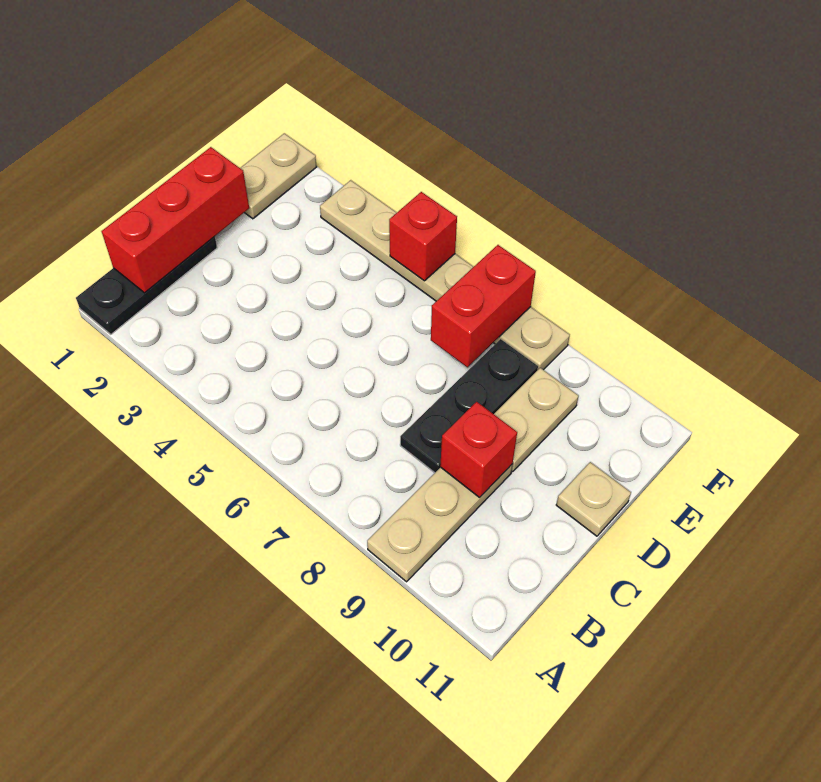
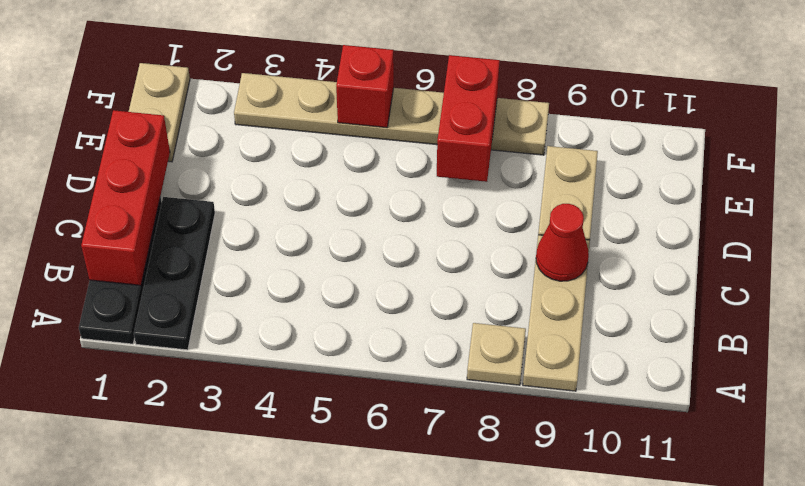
black plate C8:E8 level 1 -> black plate A2:C2 level 1
red brick C9 level 2 -> red cone C9 level 2
tan plate D11 level 1 -> tan plate A8 level 1

